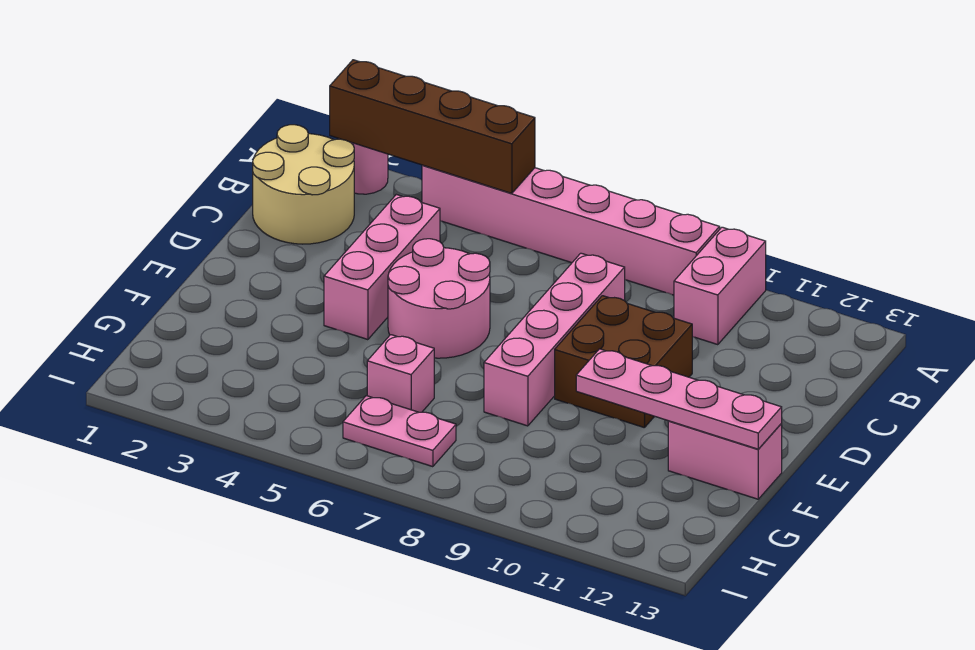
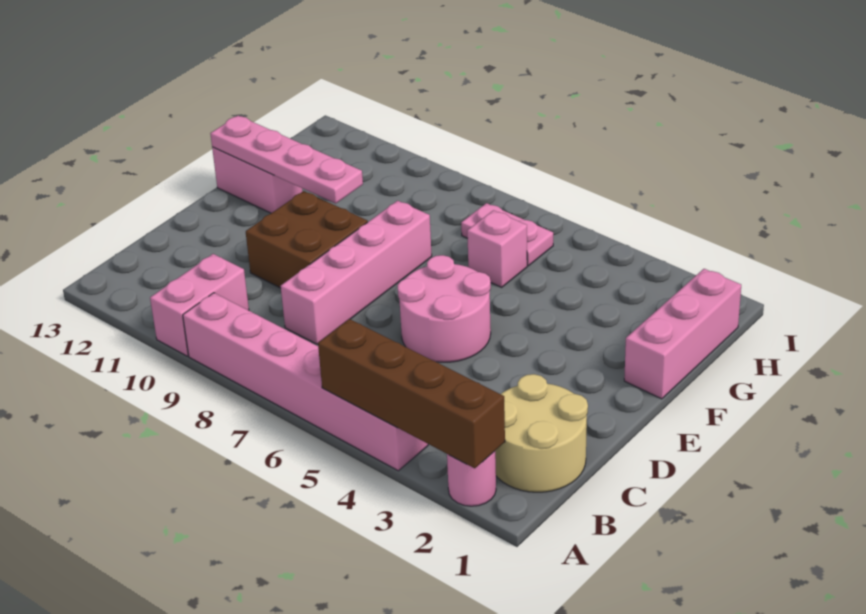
pink brick C4:E4 level 1 -> pink brick F1:H1 level 1

